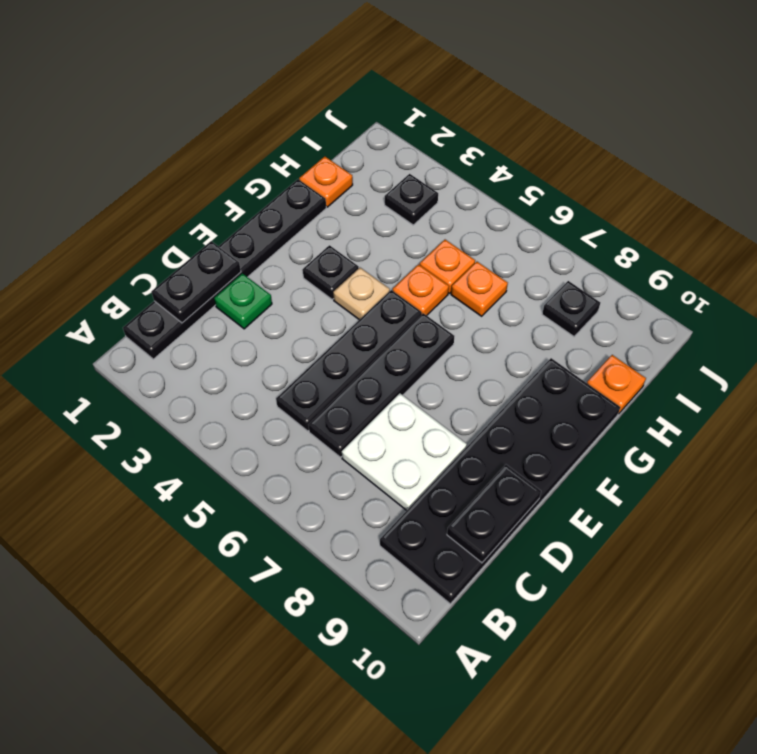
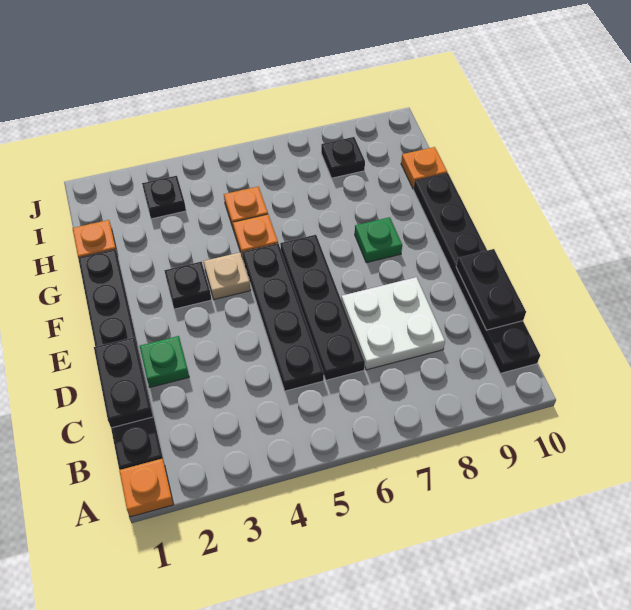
black plate B9:G10 level 1 -> black plate B10:G10 level 1
none -> green plate F8 level 1
orange plate H6 level 1 -> orange plate A1 level 1

